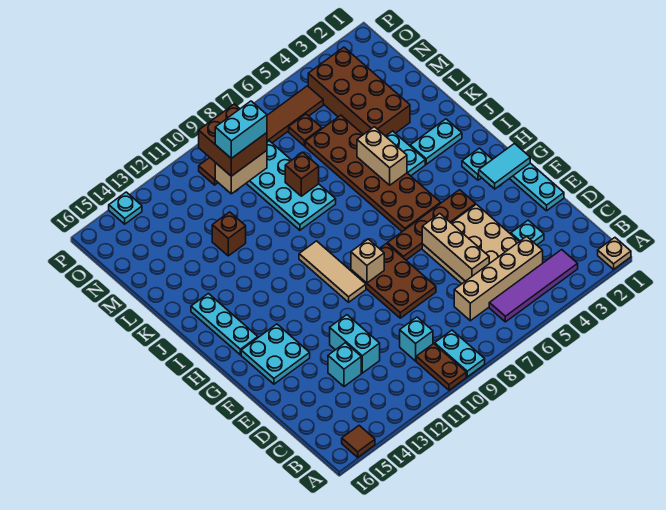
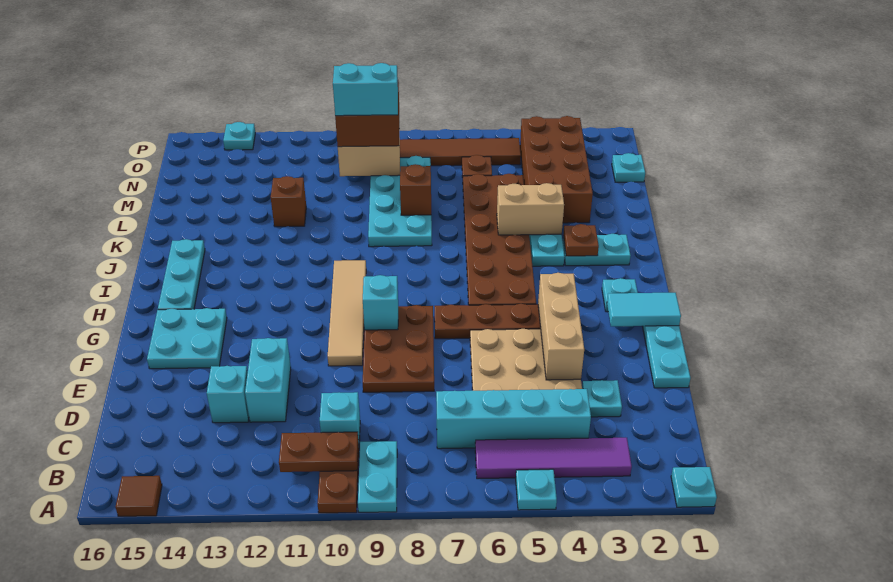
tan plate A1 level 1 -> cyan plate A1 level 1
none -> cyan plate A5 level 1
none -> brown plate B10:B11 level 2
tan brick C4:C7 level 1 -> cyan brick C4:C7 level 1
tan brick D6:F6 level 2 -> tan brick E4:G4 level 2
tan brick G9 level 2 -> cyan brick G9 level 2
tan tile G10:I10 level 1 -> tan tile F10:I10 level 1
none -> brown plate J3 level 2
tan brick J5:K5 level 2 -> tan brick K4:K5 level 2
none -> cyan plate N1 level 1

